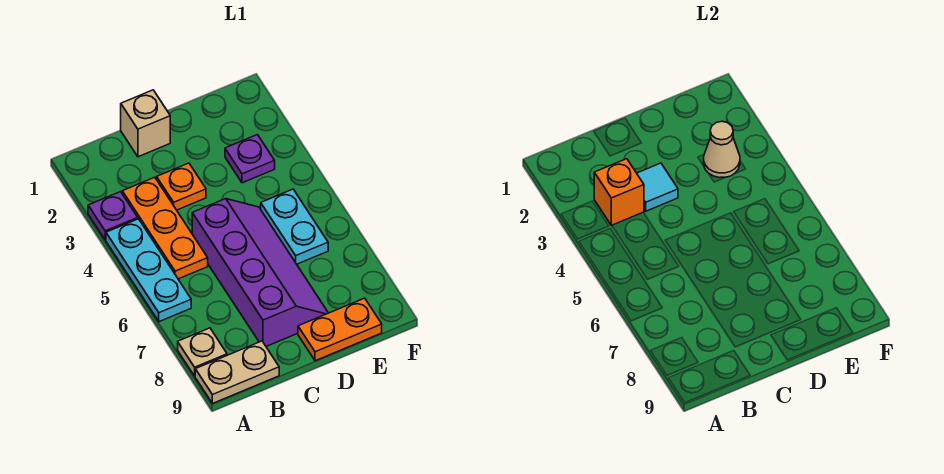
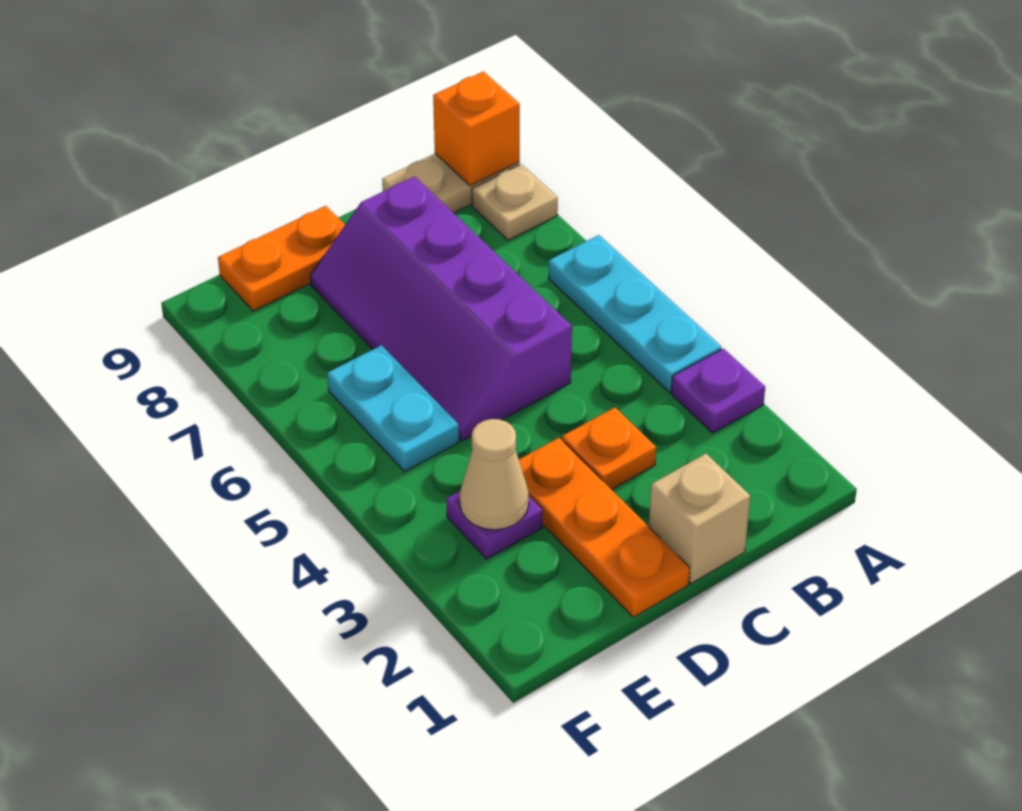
orange plate B3:B5 level 1 -> orange plate D1:D3 level 1
orange brick B3 level 2 -> orange brick A9 level 2
cyan tile C3 level 2 -> none

